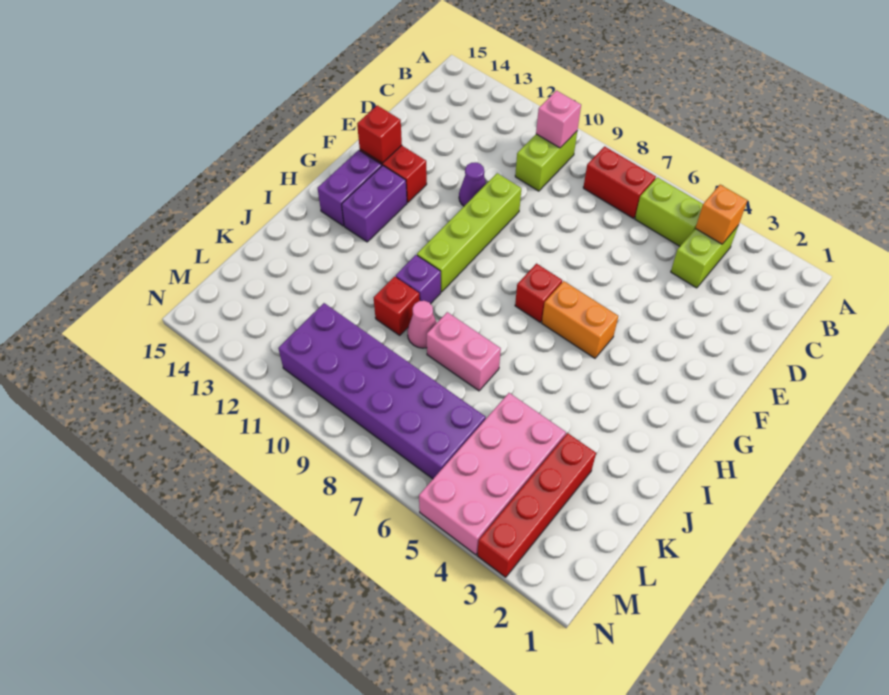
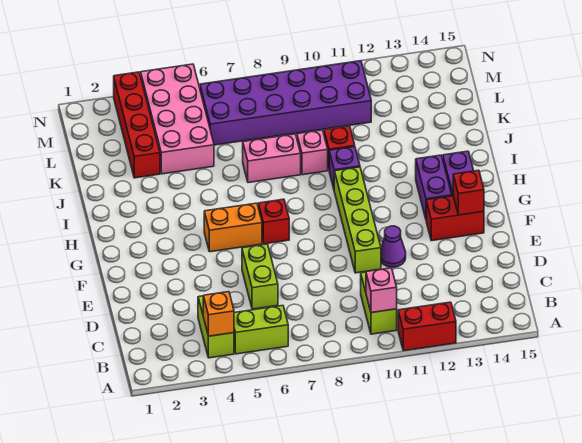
red brick B7:B8 level 1 -> red brick A11:A12 level 1
none -> lime brick D6:E6 level 1
pink cone J9 level 1 -> pink brick J9 level 1

